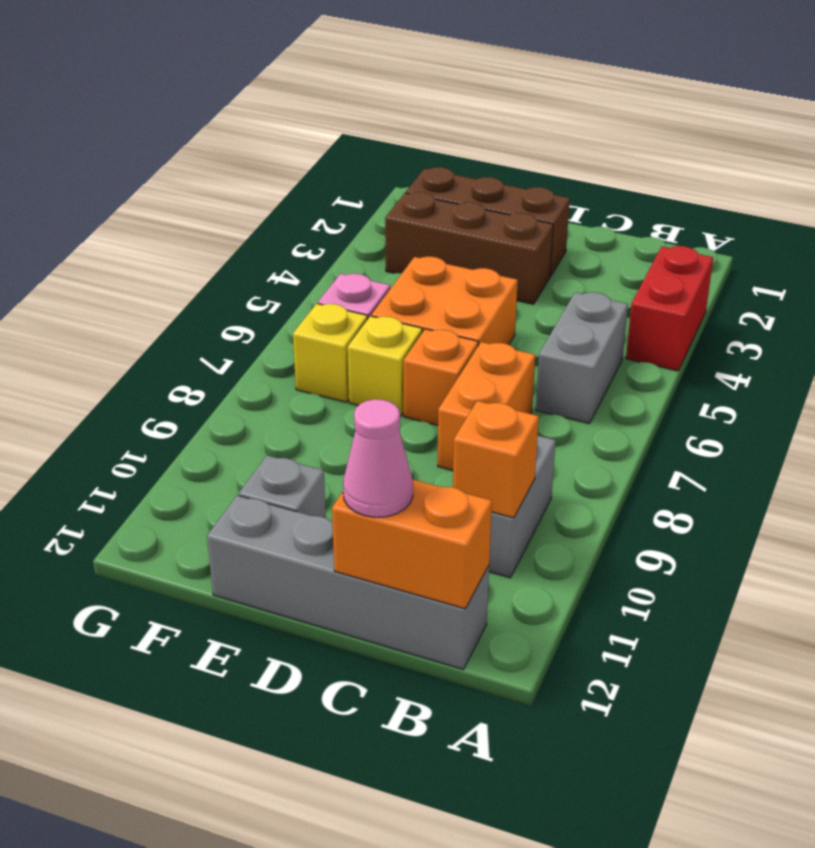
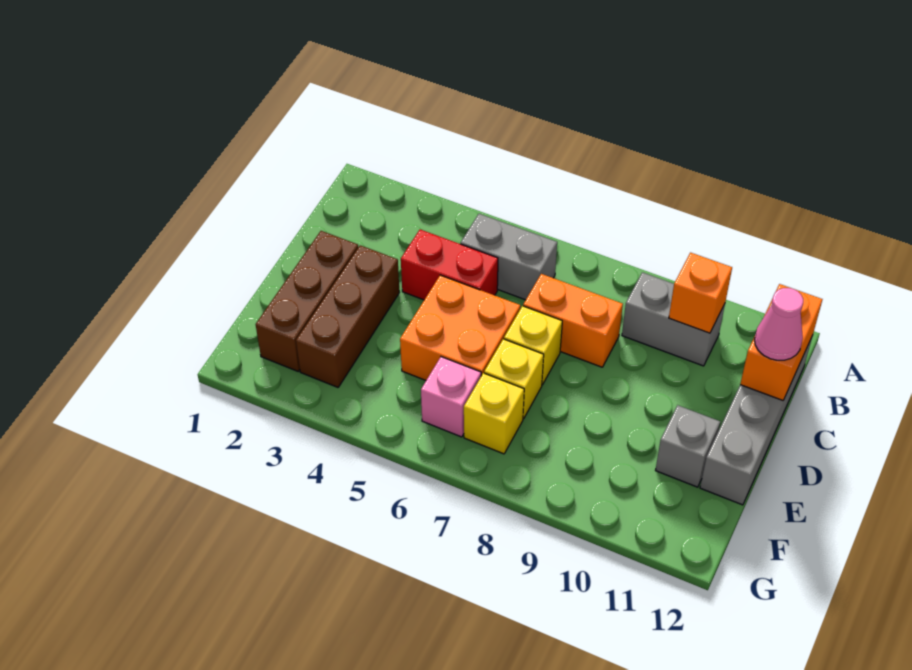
red brick A3:A4 level 1 -> red brick C4:C5 level 1
orange brick D7 level 1 -> yellow brick D7 level 1

